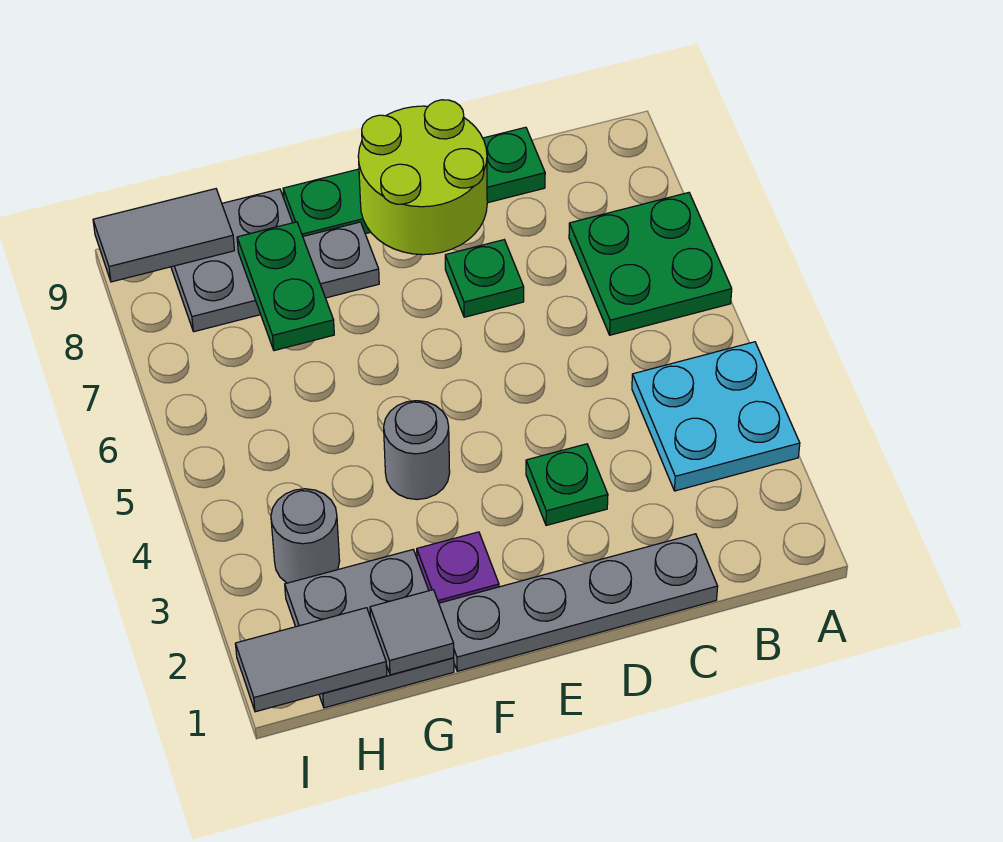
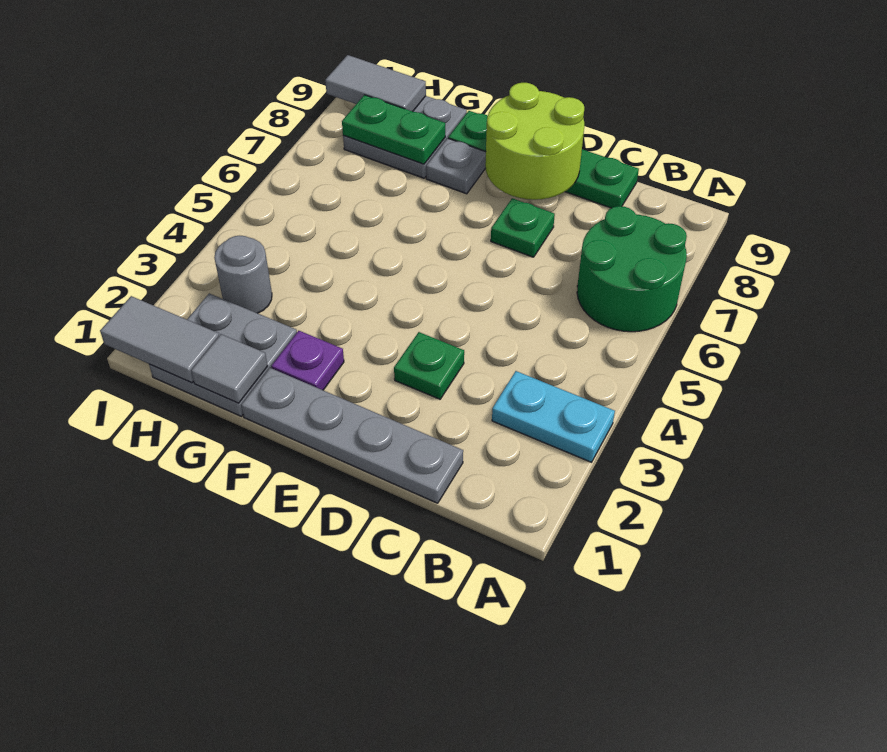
cyan plate A3:B4 level 1 -> cyan plate A3:B3 level 1
green plate A6:B7 level 1 -> green round brick A6:B7 level 1
grey round brick F4 level 1 -> none
green plate G7:G8 level 2 -> green plate G8:H8 level 2

